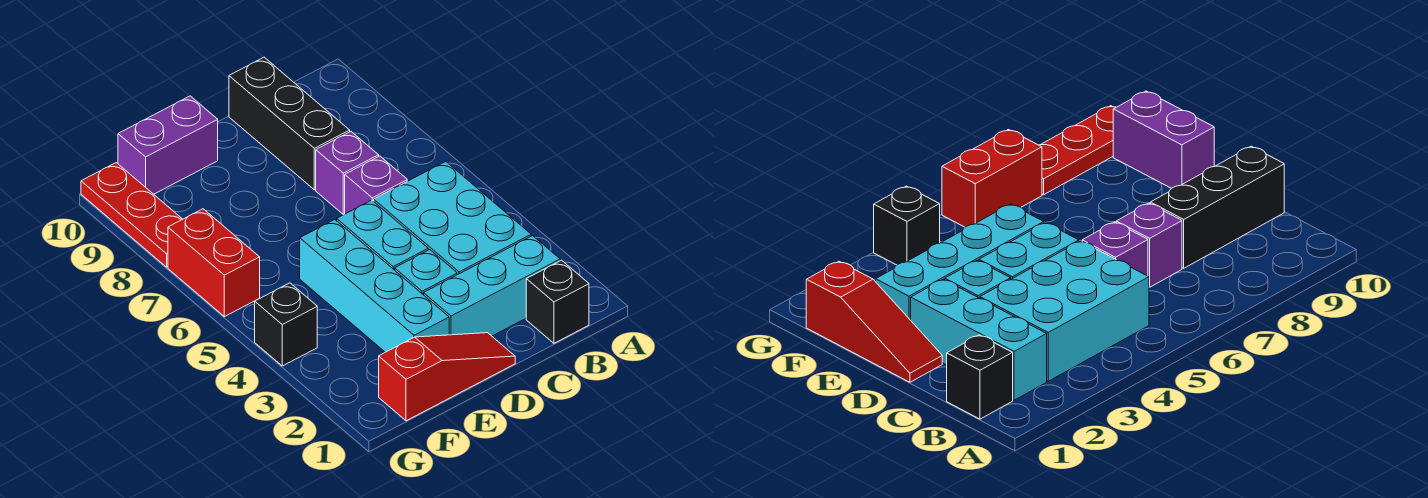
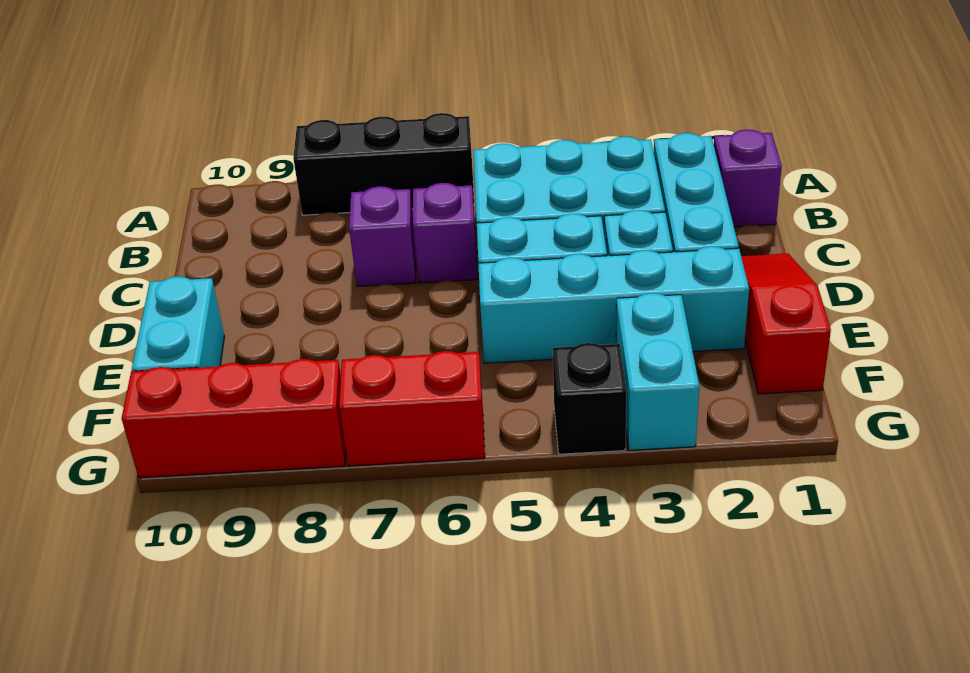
black brick B1 level 1 -> purple brick B1 level 1
black brick C8:C10 level 1 -> black brick A6:A8 level 1
purple brick E10:F10 level 1 -> cyan brick E10:F10 level 1
none -> cyan brick F3:G3 level 1
red plate G8:G10 level 1 -> red brick G8:G10 level 1

